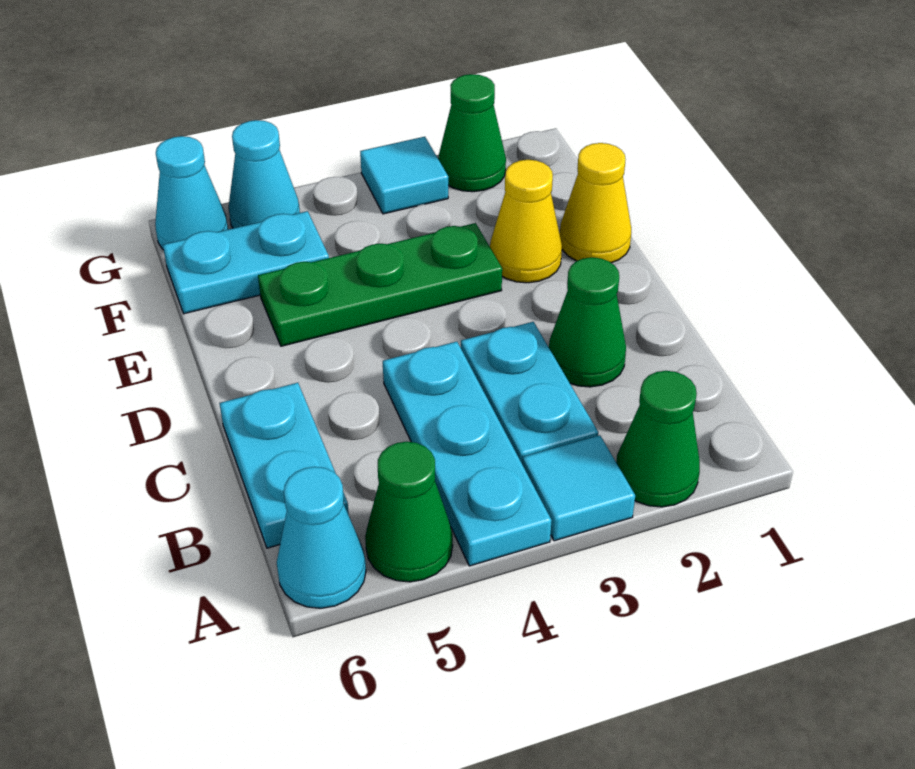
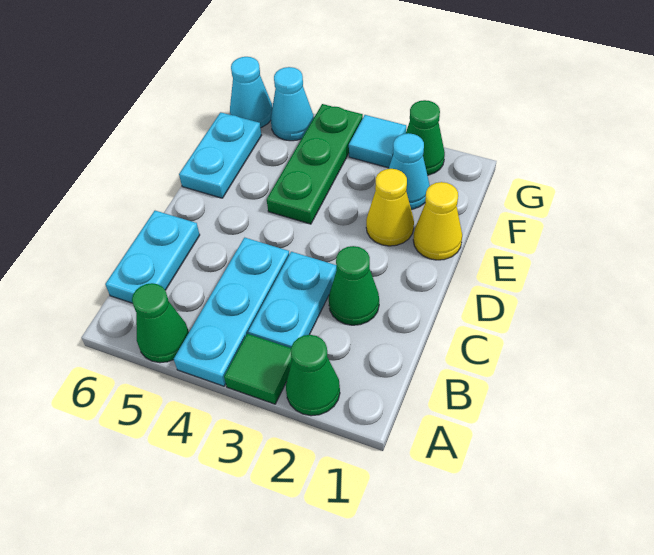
cyan tile A3 level 1 -> green tile A3 level 1
cyan cone A6 level 1 -> cyan cone F2 level 1
green plate E3:E5 level 1 -> green plate E4:G4 level 1
cyan plate F5:F6 level 1 -> cyan plate E6:F6 level 1

